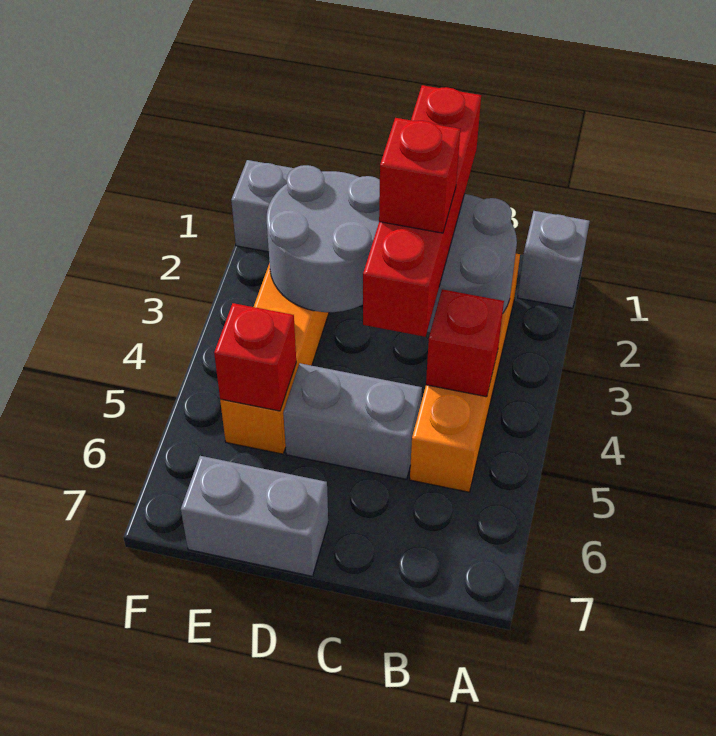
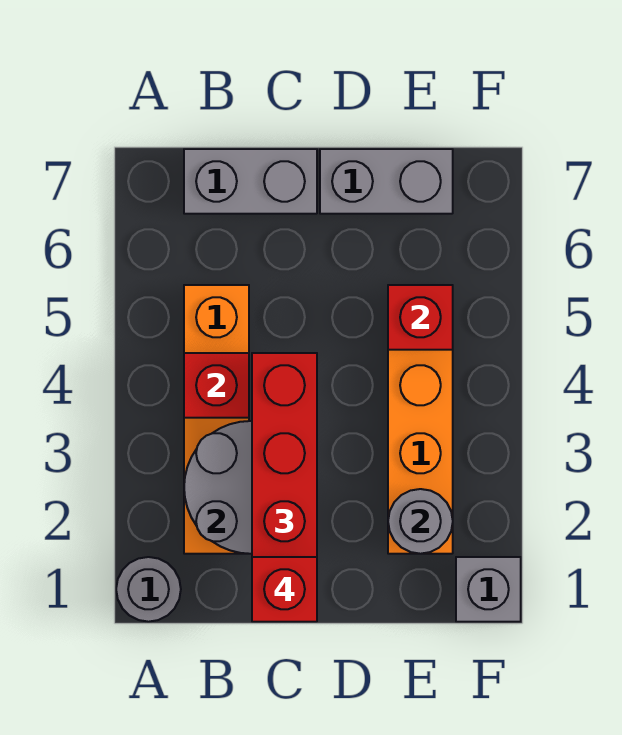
grey brick A1 level 1 -> grey round brick A1 level 1
red brick C3 level 4 -> red brick C1 level 4
grey brick C5:D5 level 1 -> grey brick B7:C7 level 1
grey round brick D2:E3 level 2 -> grey round brick E2 level 2

